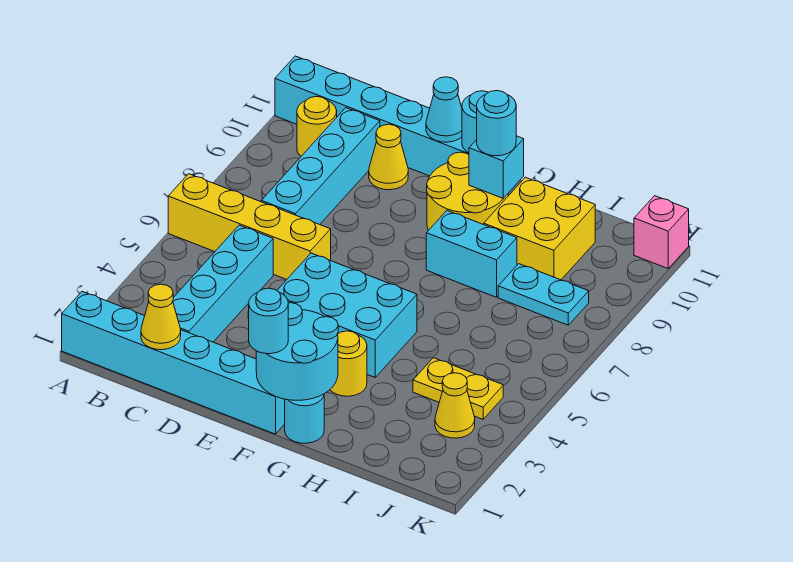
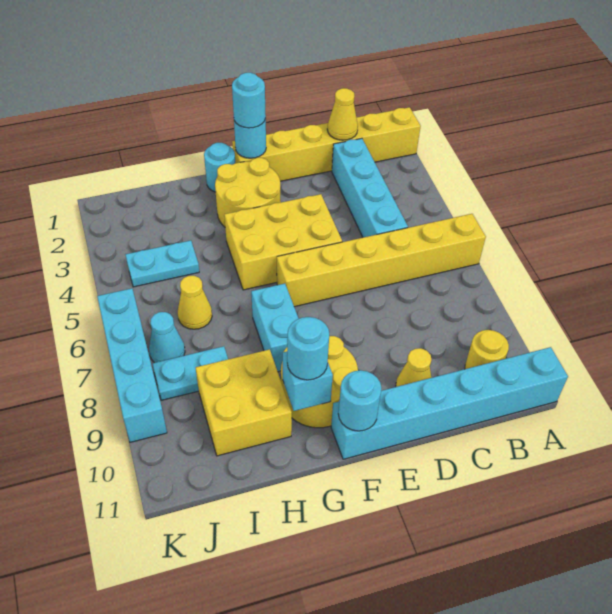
cyan brick A1:F1 level 1 -> yellow brick A1:F1 level 1
yellow brick A6:D6 level 1 -> yellow brick A6:F6 level 1
cyan brick C7:C10 level 1 -> cyan brick K6:K9 level 1
cyan brick E4:G5 level 1 -> yellow brick E4:G5 level 1
cyan cone E11 level 2 -> cyan cone J7 level 1
cyan round brick F1:G2 level 2 -> cyan round brick F1 level 2
yellow round brick G3 level 1 -> yellow round brick F2:G3 level 1
cyan brick G8:H8 level 1 -> cyan brick G7:G8 level 1
yellow plate I4:J4 level 1 -> cyan plate I4:J4 level 1
yellow cone J3 level 1 -> yellow cone I6 level 1
pink brick K11 level 1 -> none

